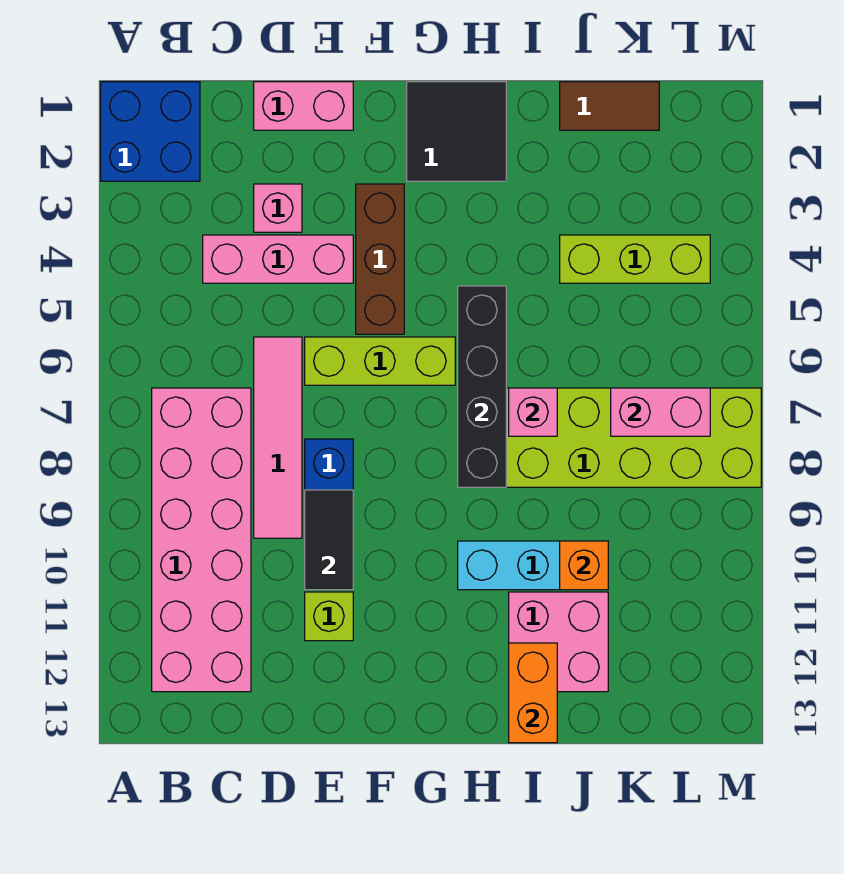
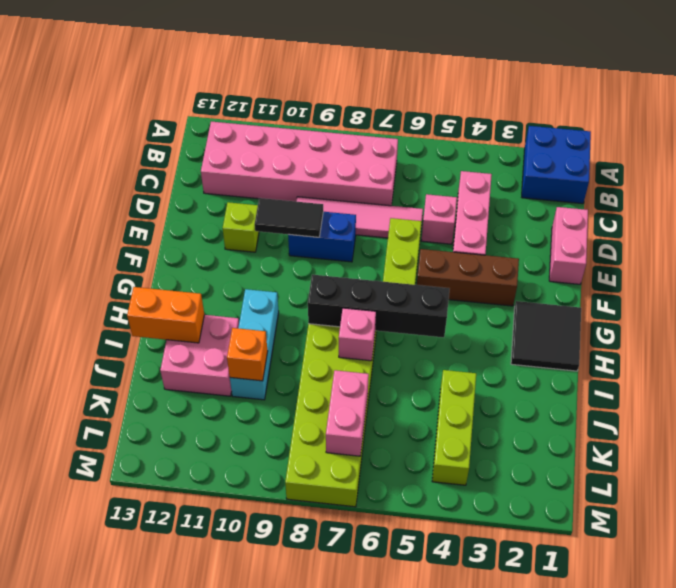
pink brick D3 level 1 -> pink brick D5 level 1
brown tile J1:K1 level 1 -> none

